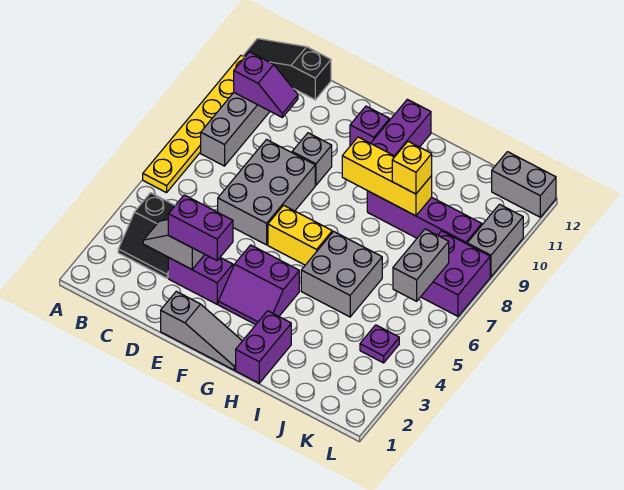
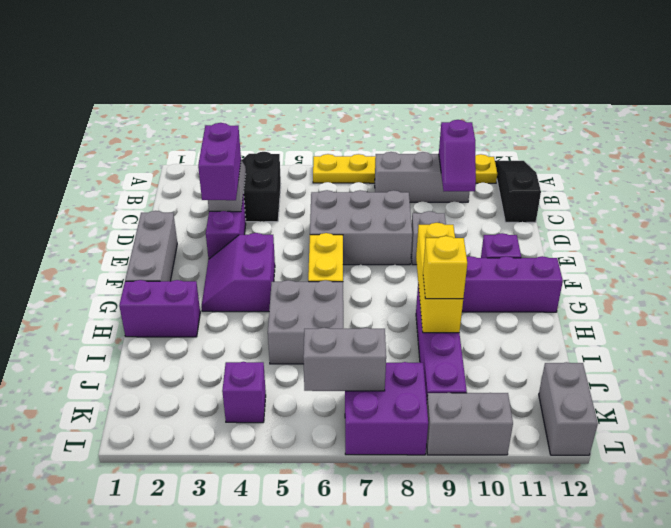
grey slope E1:G1 level 1 top E -> grey brick E1:G1 level 1
purple plate K4 level 1 -> purple brick K4 level 1

